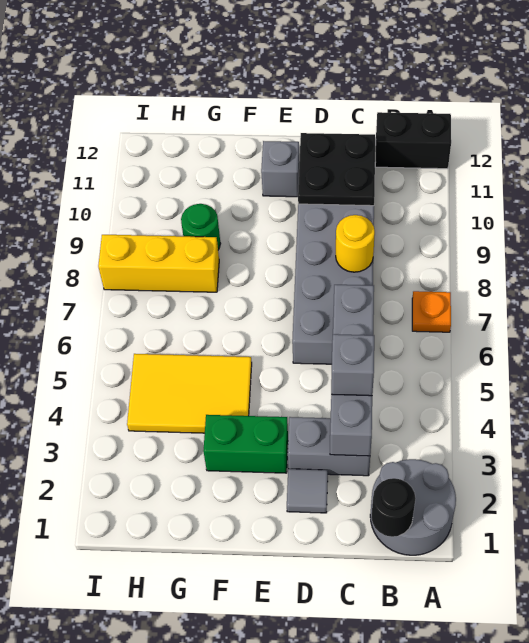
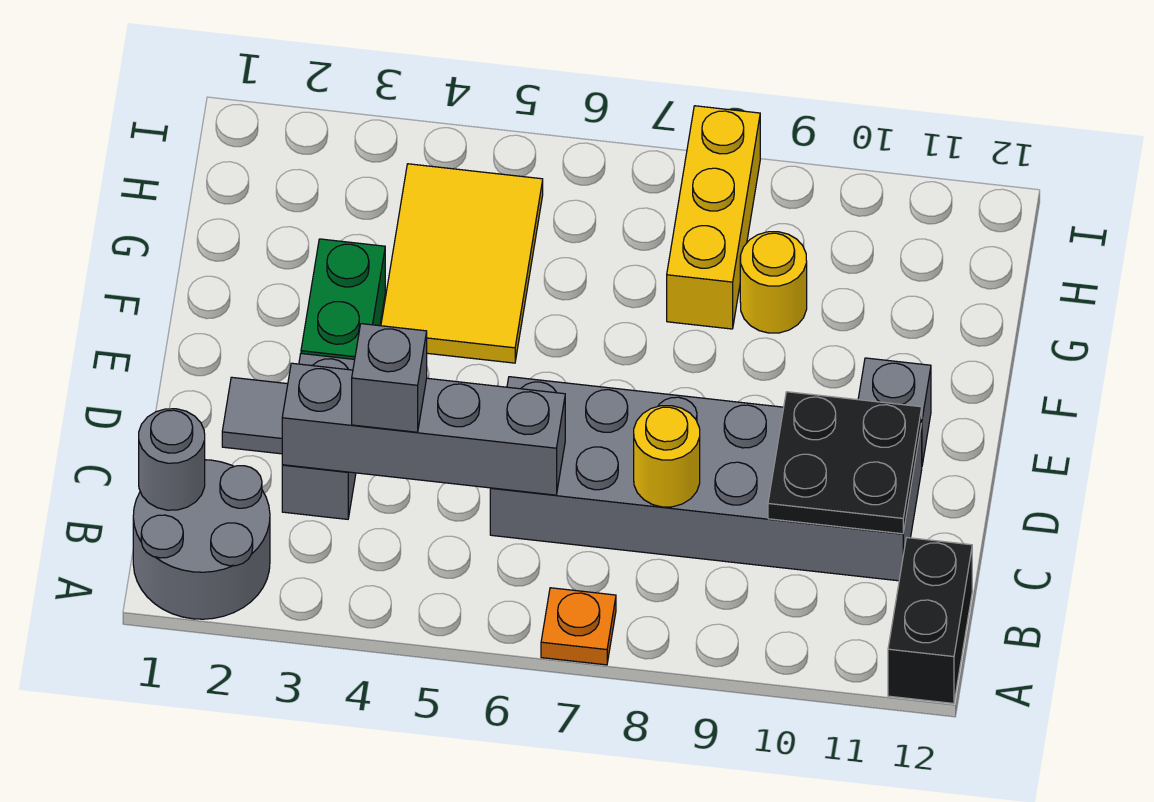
black round brick B1 level 2 -> grey round brick B1 level 2
green round brick G9 level 1 -> yellow round brick G9 level 1

